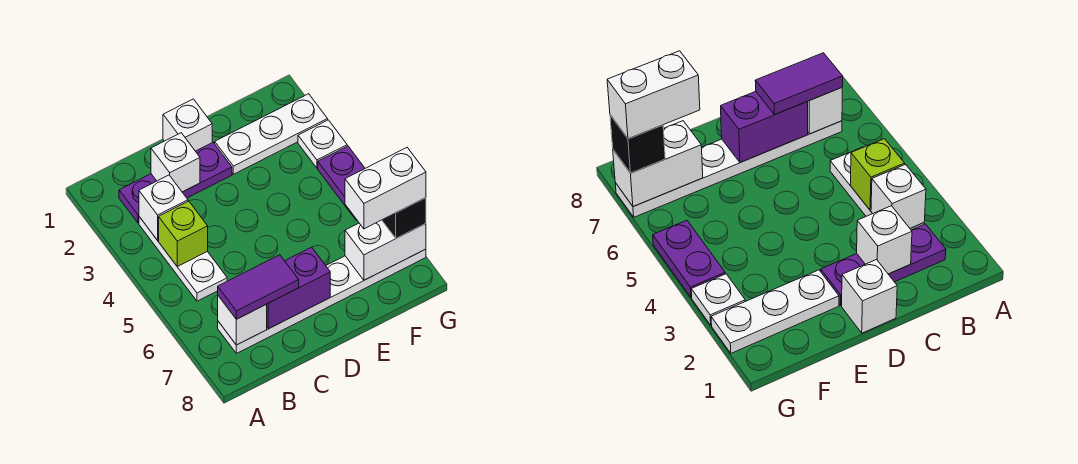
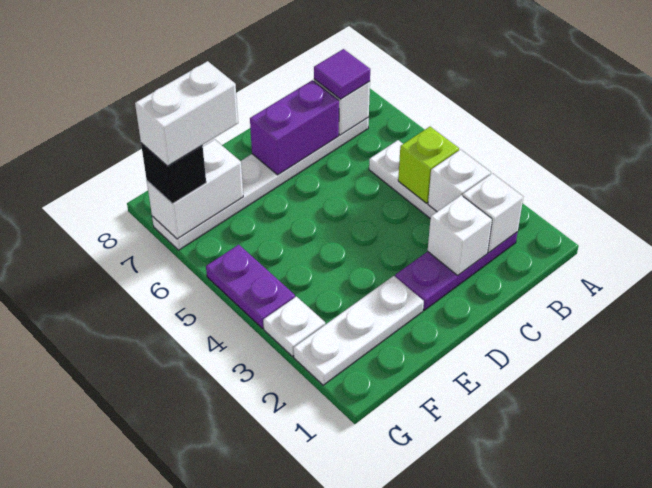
purple tile B7:C7 level 3 -> purple tile B7 level 3
white brick D1 level 1 -> white brick B2 level 2

